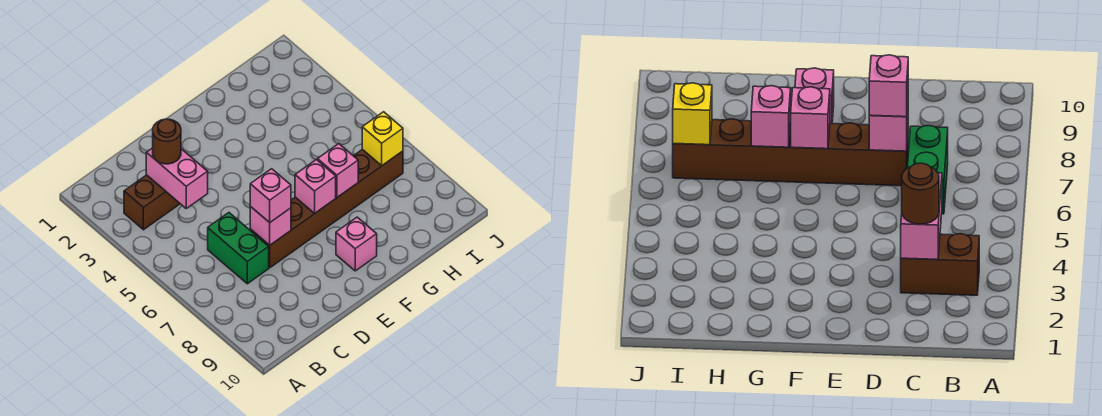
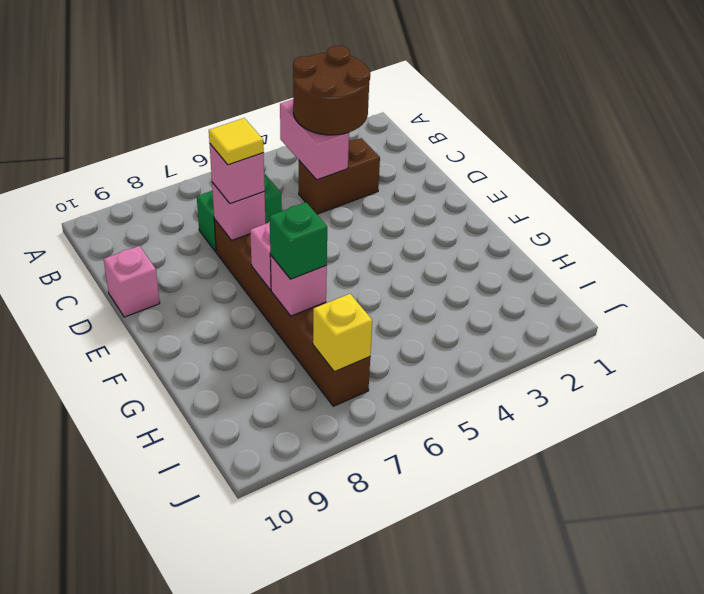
brown brick B3:C3 level 1 -> brown brick C3:C4 level 1
pink brick C3:C4 level 2 -> pink brick B4:C4 level 2
brown round brick C3 level 3 -> brown round brick B3:C4 level 3
none -> yellow tile D7 level 4
pink brick F9 level 1 -> pink brick D10 level 1
none -> green brick G7 level 3

